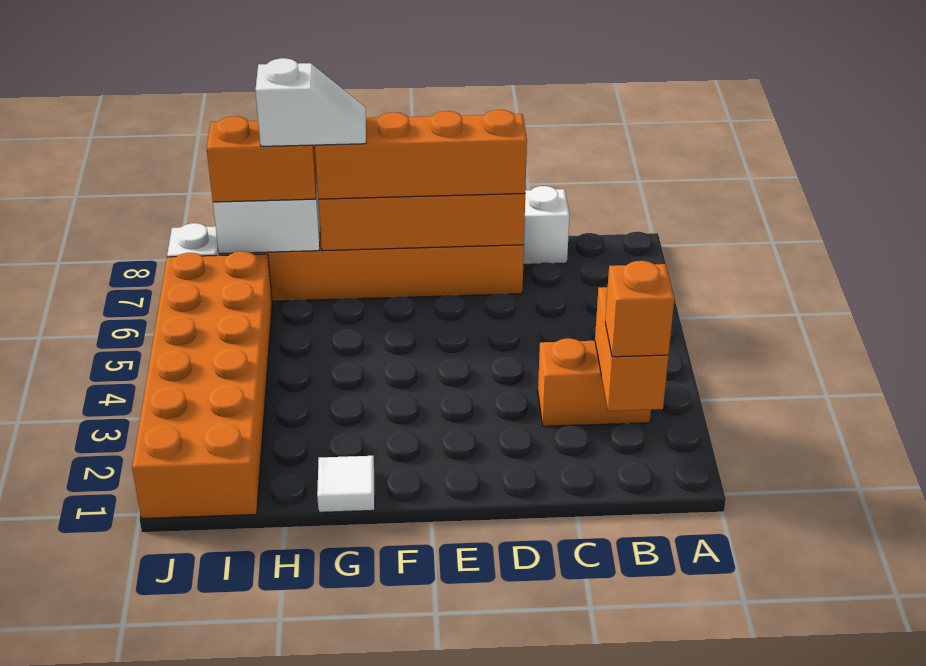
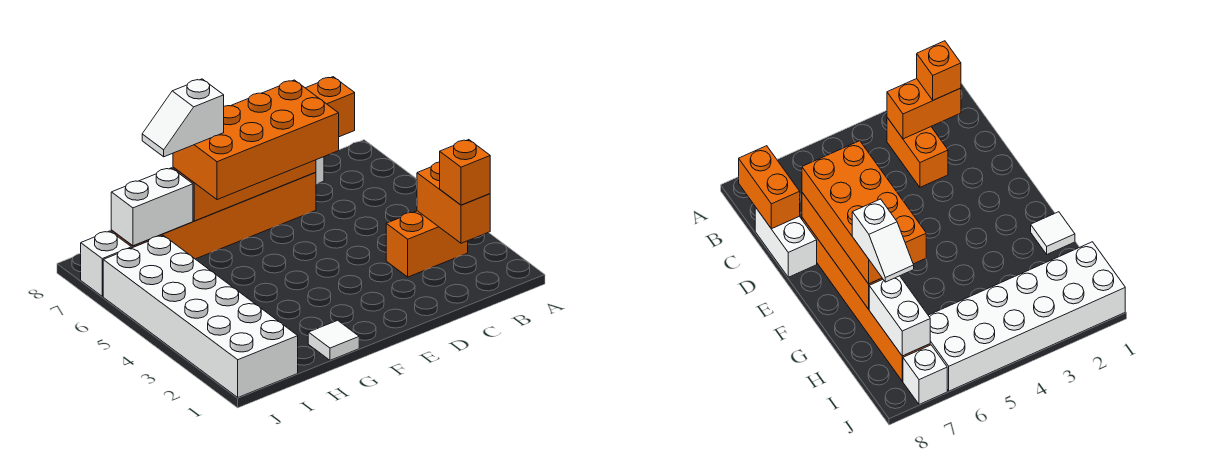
orange brick D7:G7 level 3 -> orange brick D6:G7 level 3
white slope G7:H7 level 4 top H -> white slope G7:H7 level 4 top G
orange brick H7:I7 level 3 -> orange brick B8:C8 level 2
orange brick I1:J6 level 1 -> white brick I1:J6 level 1

